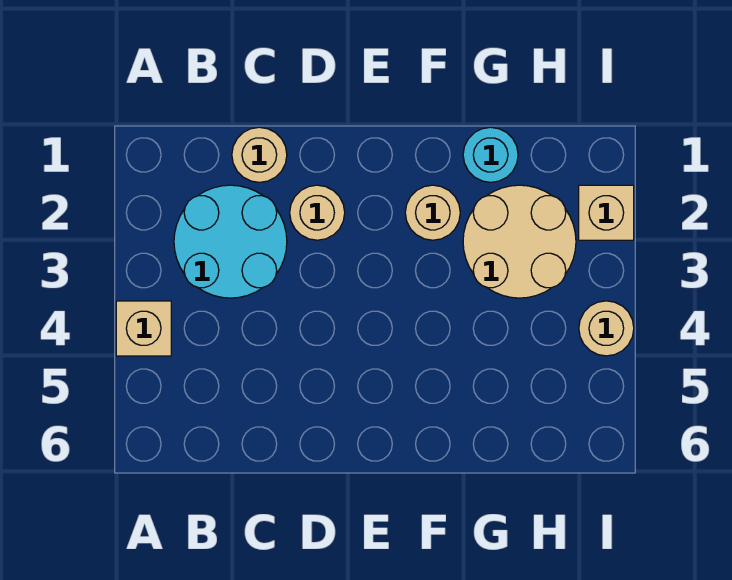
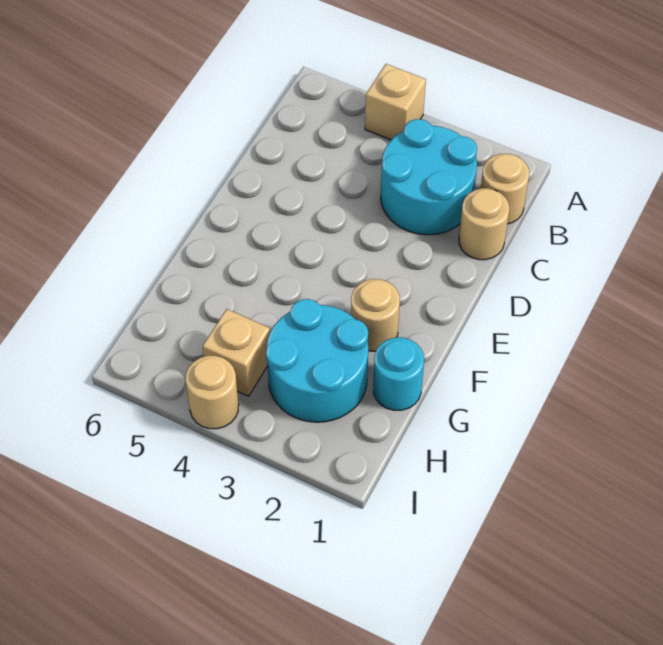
tan round brick D2 level 1 -> tan round brick B1 level 1
tan round brick G2:H3 level 1 -> cyan round brick G2:H3 level 1
tan brick I2 level 1 -> tan brick H4 level 1

